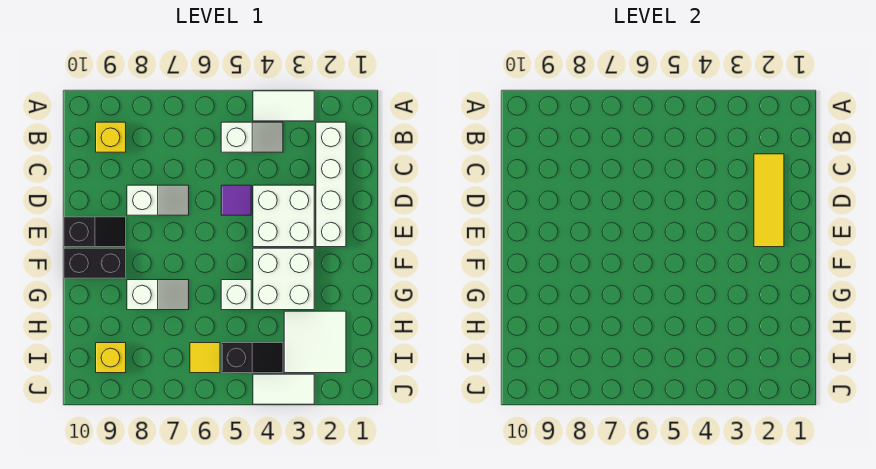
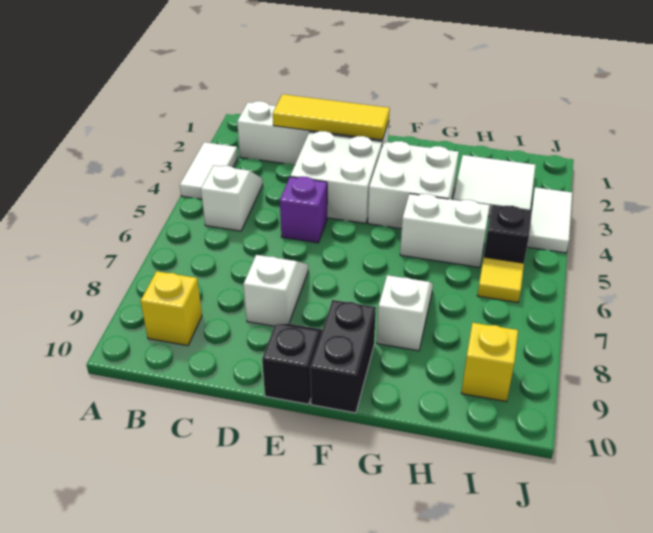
purple tile D5 level 1 -> purple brick D5 level 1
white brick G5 level 1 -> white brick G5:H5 level 1

